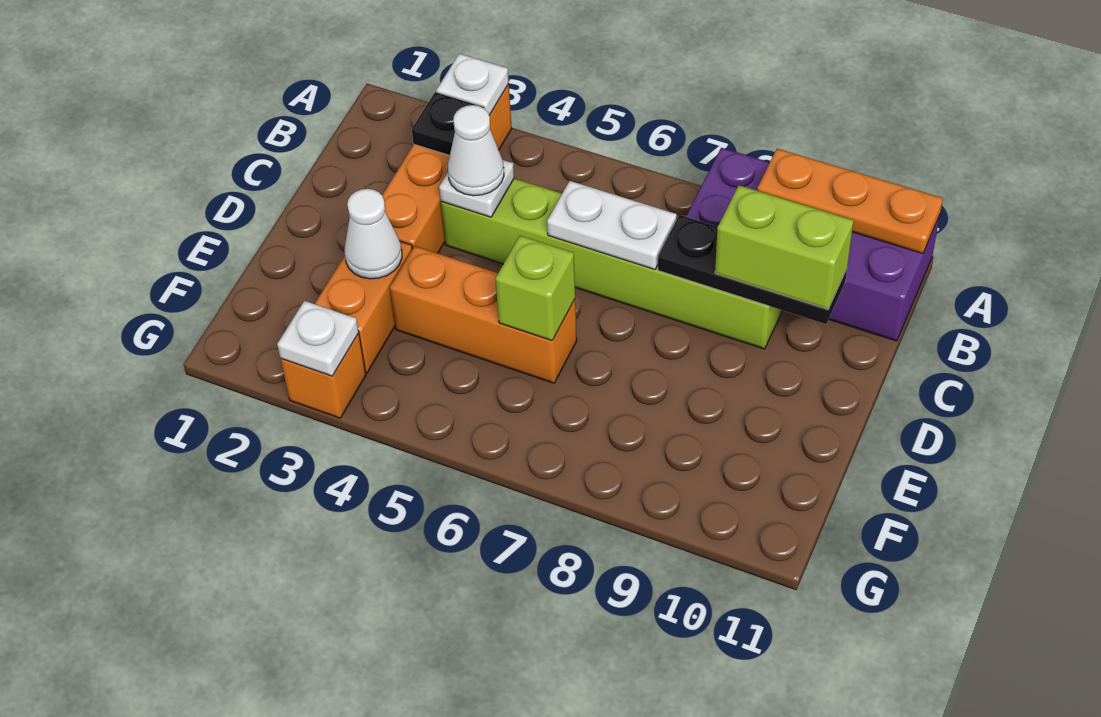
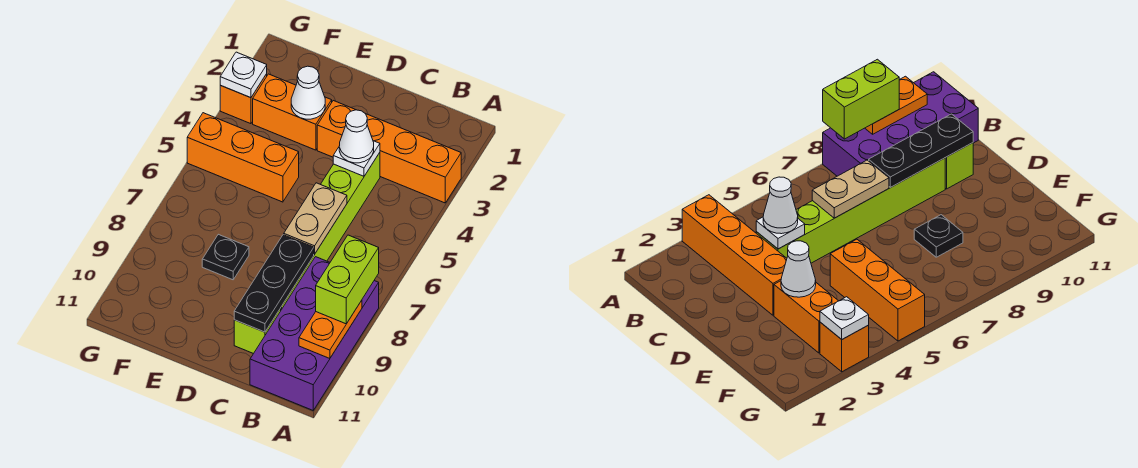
white plate A3 level 2 -> none
orange plate A9:A11 level 2 -> orange plate A9:A10 level 2
black plate B3 level 2 -> black plate E8 level 1
white plate C6:C7 level 2 -> tan plate C6:C7 level 2
lime brick C9:C10 level 3 -> lime brick A8:A9 level 3
orange brick E4:E6 level 1 -> orange brick E5:G5 level 1
lime brick E6 level 2 -> lime brick C10 level 1

